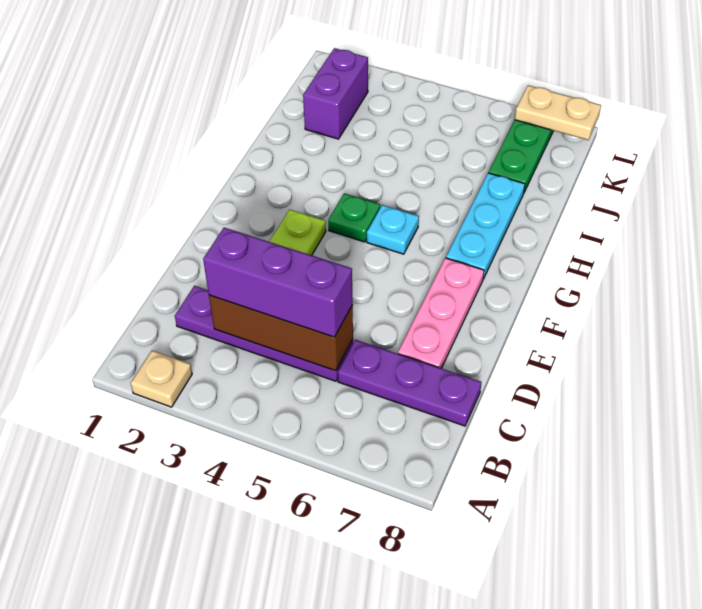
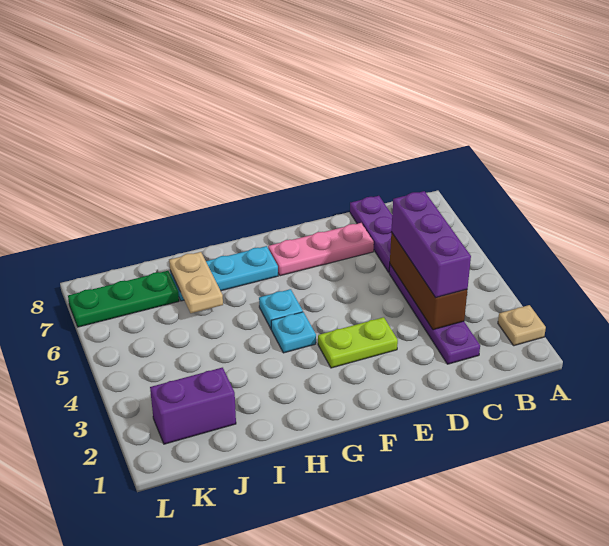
green plate G4 level 1 -> cyan plate G4 level 1
tan plate L7:L8 level 2 -> tan plate I6:I7 level 2

